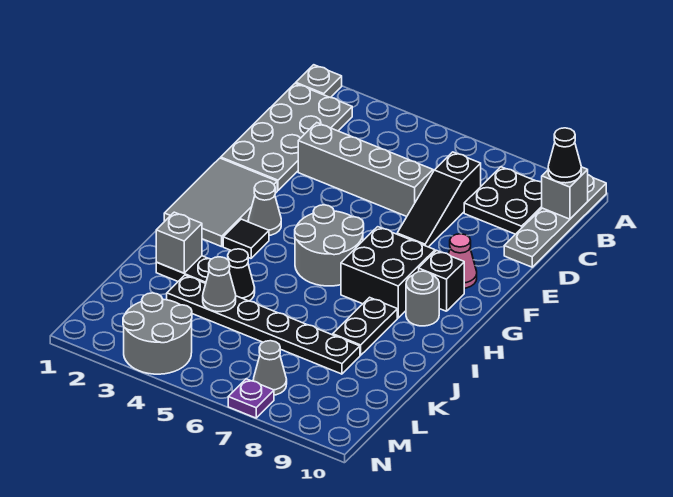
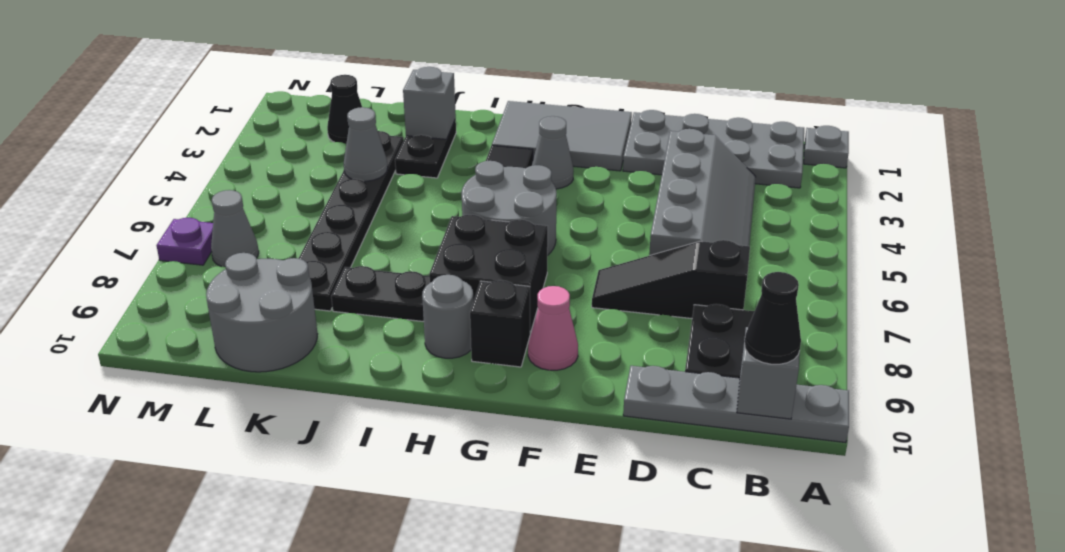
black cone J4 level 1 -> black cone L2 level 1
grey round brick M3:N4 level 1 -> grey round brick K9:L10 level 1

